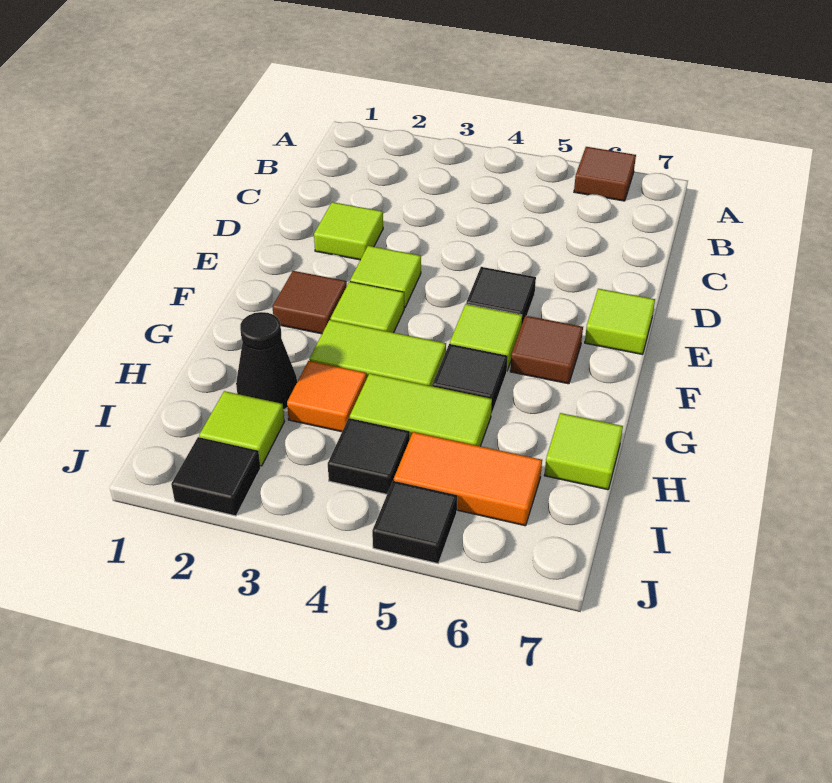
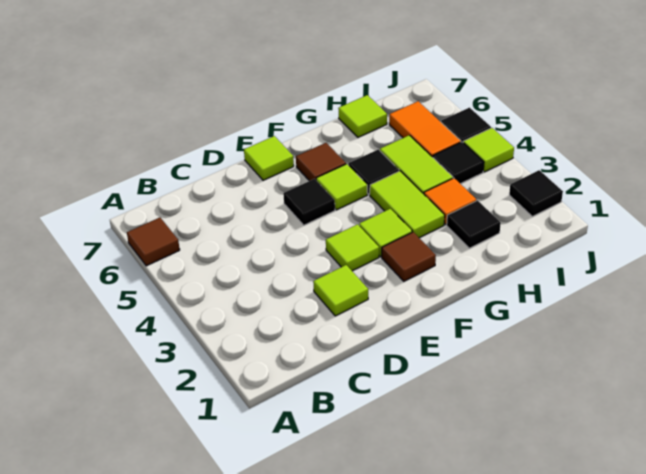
black cone H2 level 1 -> black tile H2 level 1
lime tile I2 level 1 -> lime tile J4 level 1

